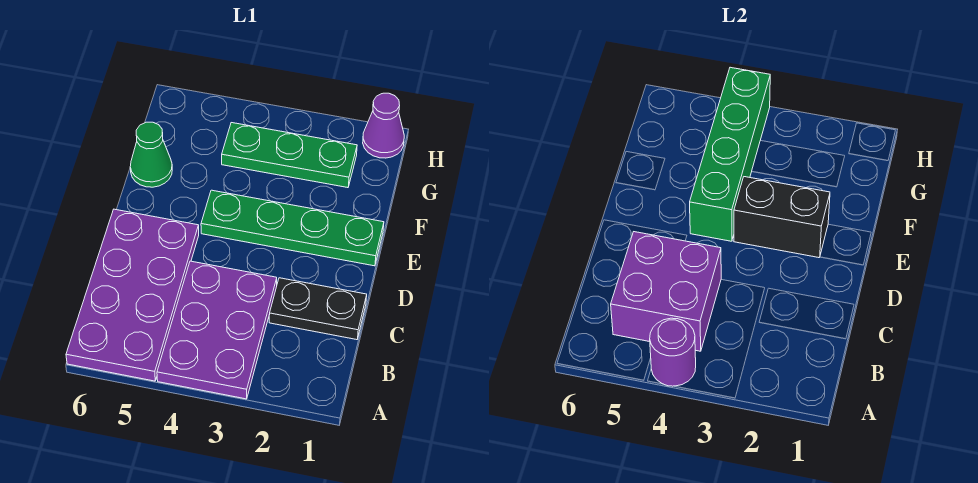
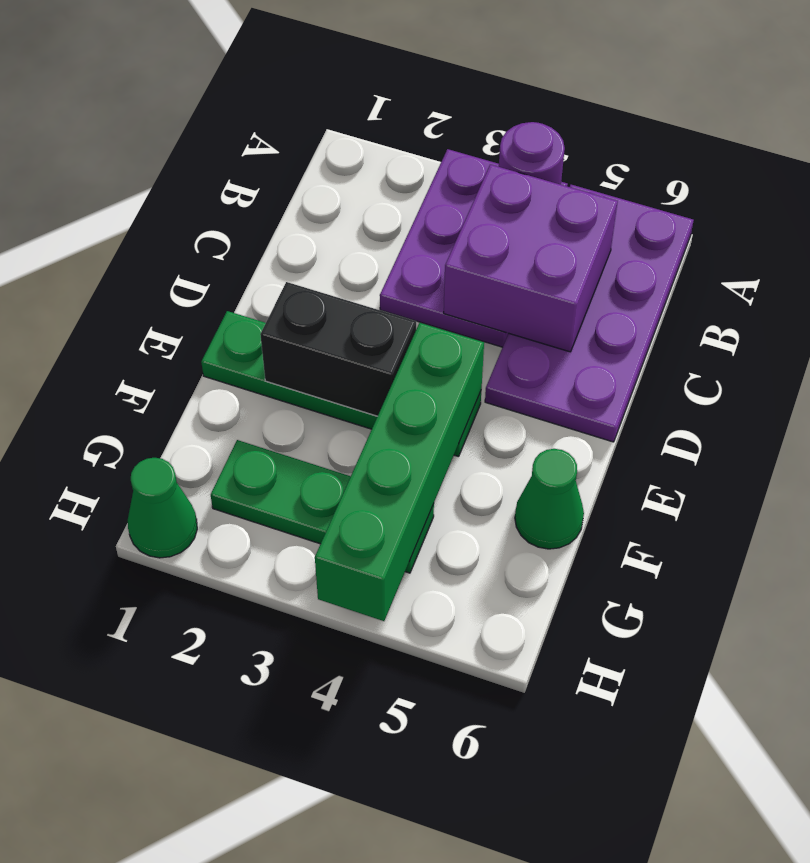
black plate C1:C2 level 1 -> none
purple cone H1 level 1 -> green cone H1 level 1

